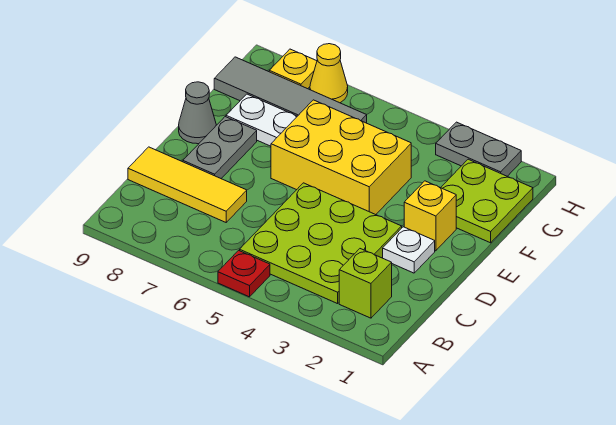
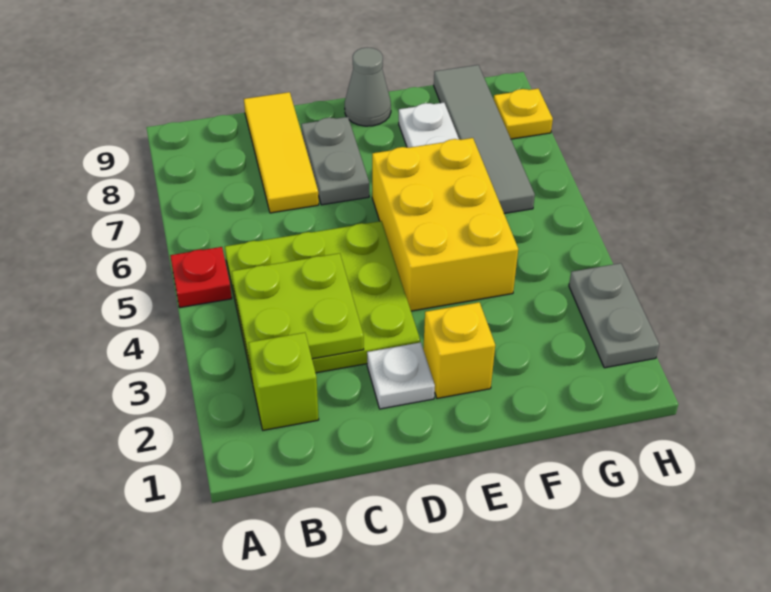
grey plate D8:E8 level 1 -> grey plate D7:D8 level 1
lime plate F1:G2 level 1 -> lime plate B3:C4 level 2
yellow cone H7 level 1 -> none

